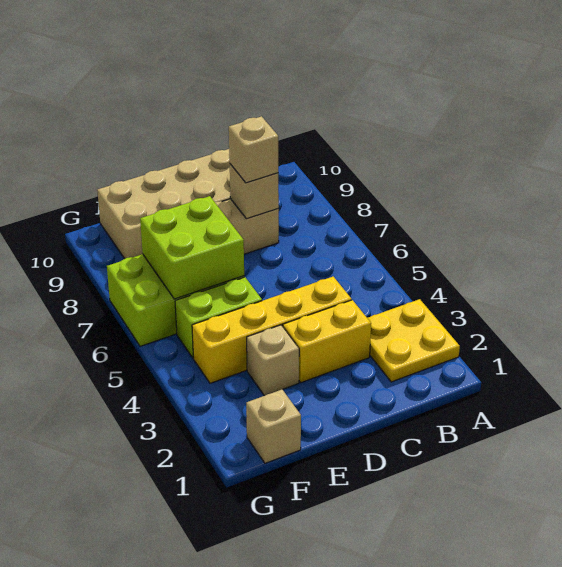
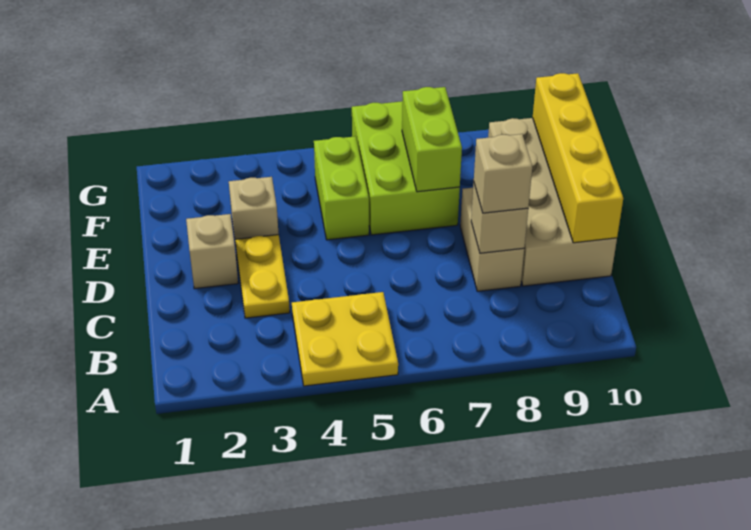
yellow plate A2:B3 level 1 -> yellow plate A4:B5 level 1
yellow brick C3:D3 level 1 -> yellow plate C3:D3 level 1
yellow brick C4:F4 level 1 -> yellow brick C10:F10 level 2
lime brick E6:F7 level 2 -> lime brick E7:F7 level 2
tan brick F1 level 1 -> tan brick D2 level 1

